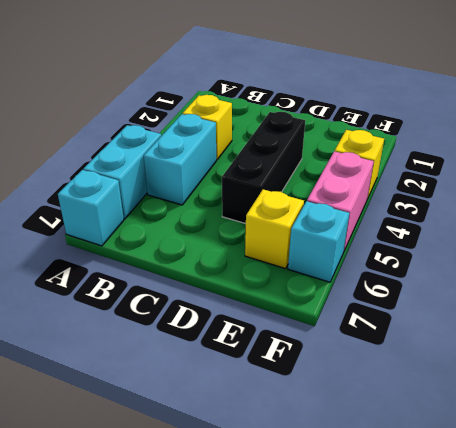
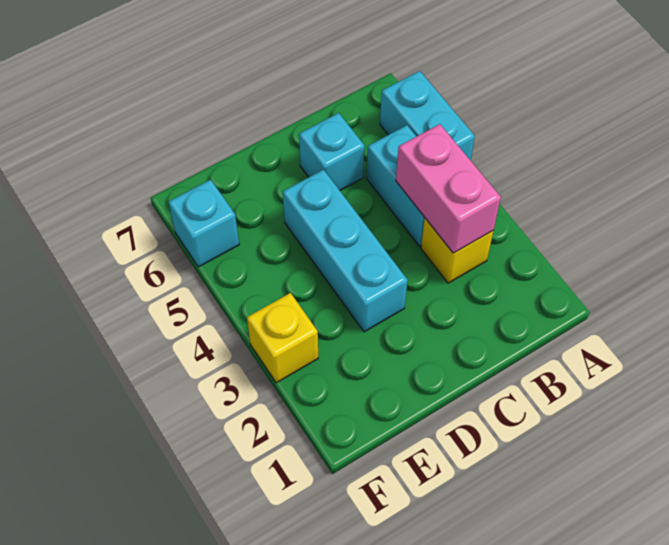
cyan brick A7 level 1 -> cyan brick C6 level 1
black brick D3:D5 level 1 -> cyan brick D3:D5 level 1
yellow brick E6 level 1 -> none
pink brick F4:F5 level 1 -> pink brick B3:B4 level 2

